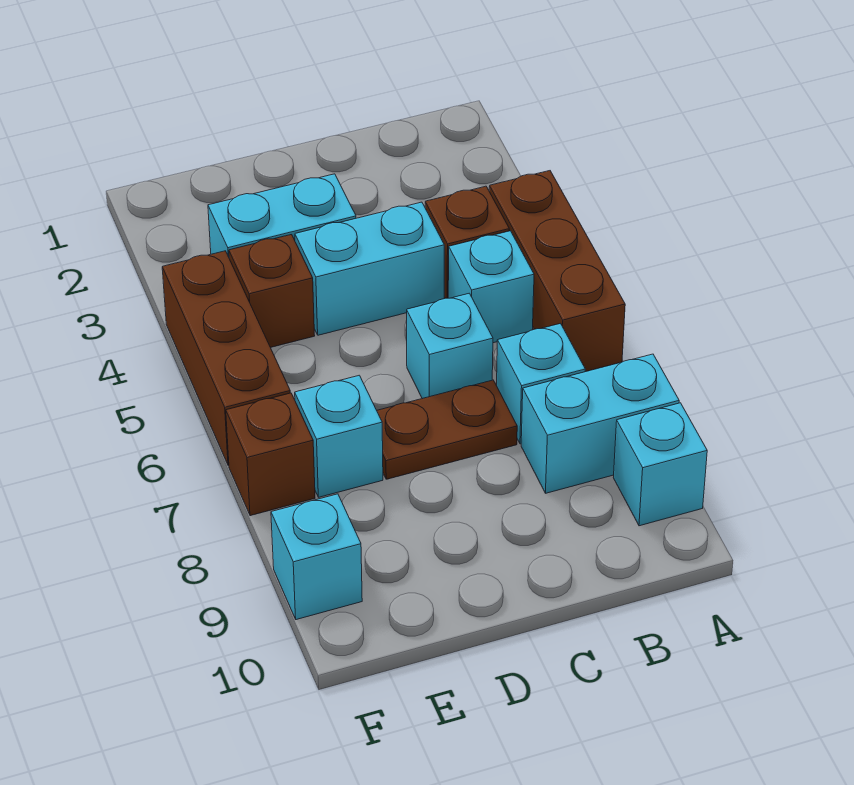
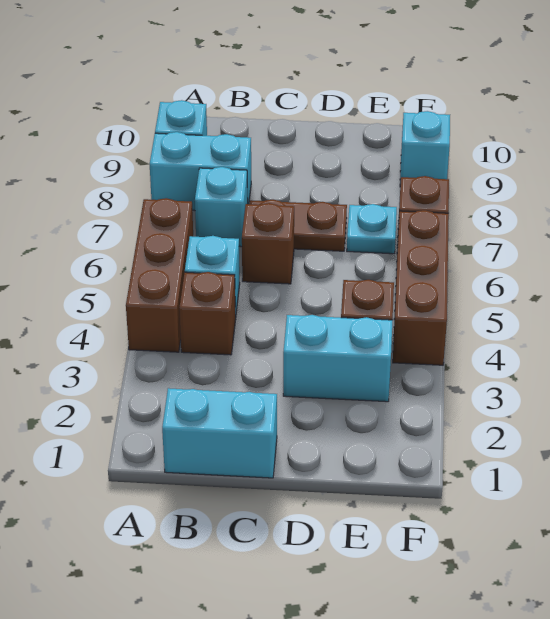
cyan brick C4:D4 level 1 -> cyan brick B1:C1 level 1
cyan brick C6 level 1 -> brown brick C6 level 1
cyan brick E7 level 1 -> cyan plate E7 level 1

